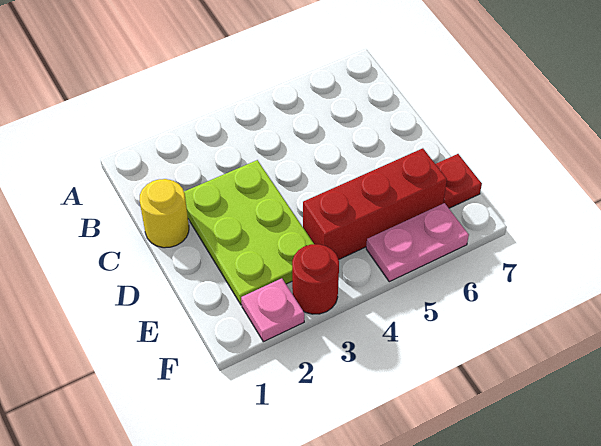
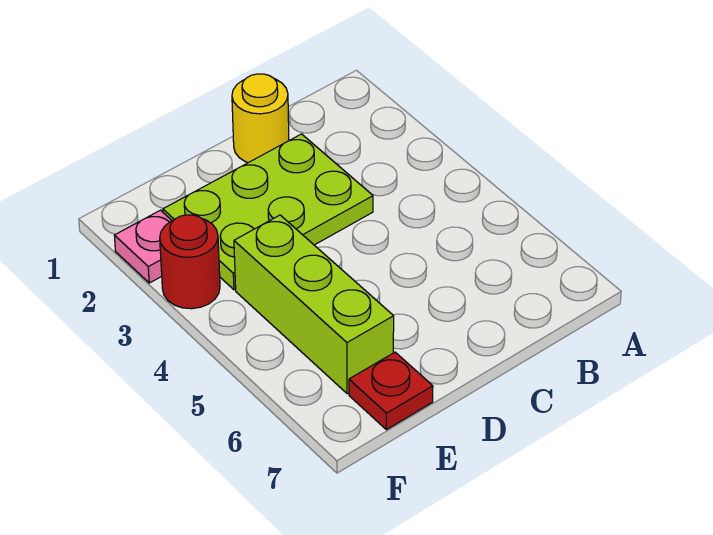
red brick E4:E6 level 1 -> lime brick E4:E6 level 1
pink plate F5:F6 level 1 -> none

